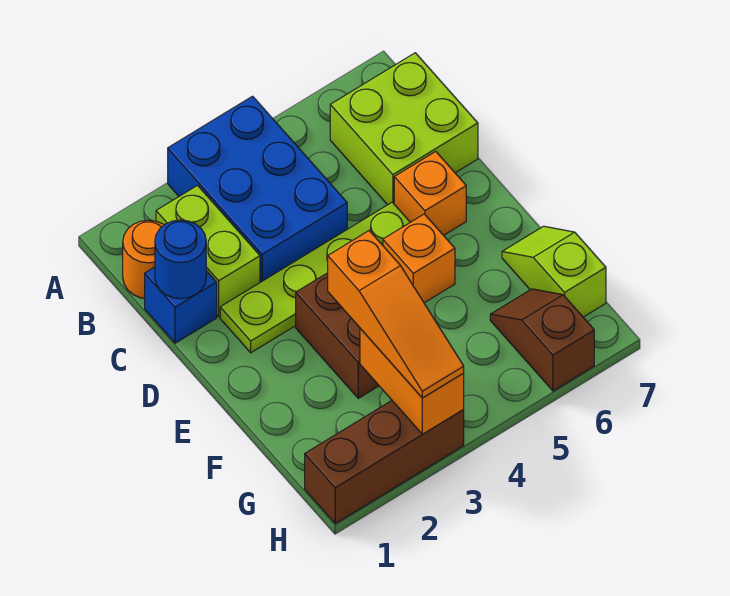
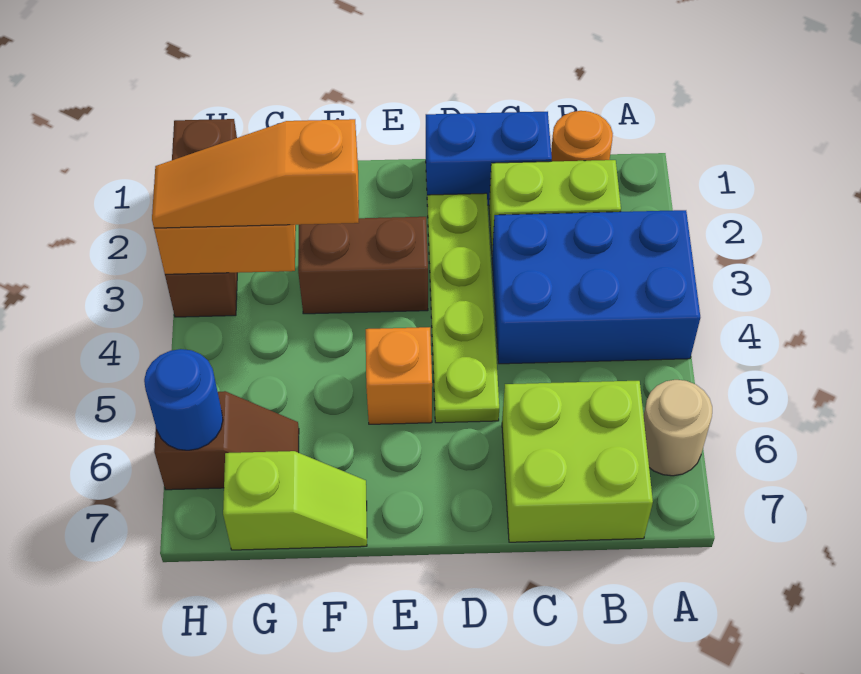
none -> tan round brick A6 level 1
blue brick C1 level 1 -> blue brick C1:D1 level 1
blue round brick C1 level 2 -> blue round brick H6 level 2
orange brick D6 level 1 -> none

